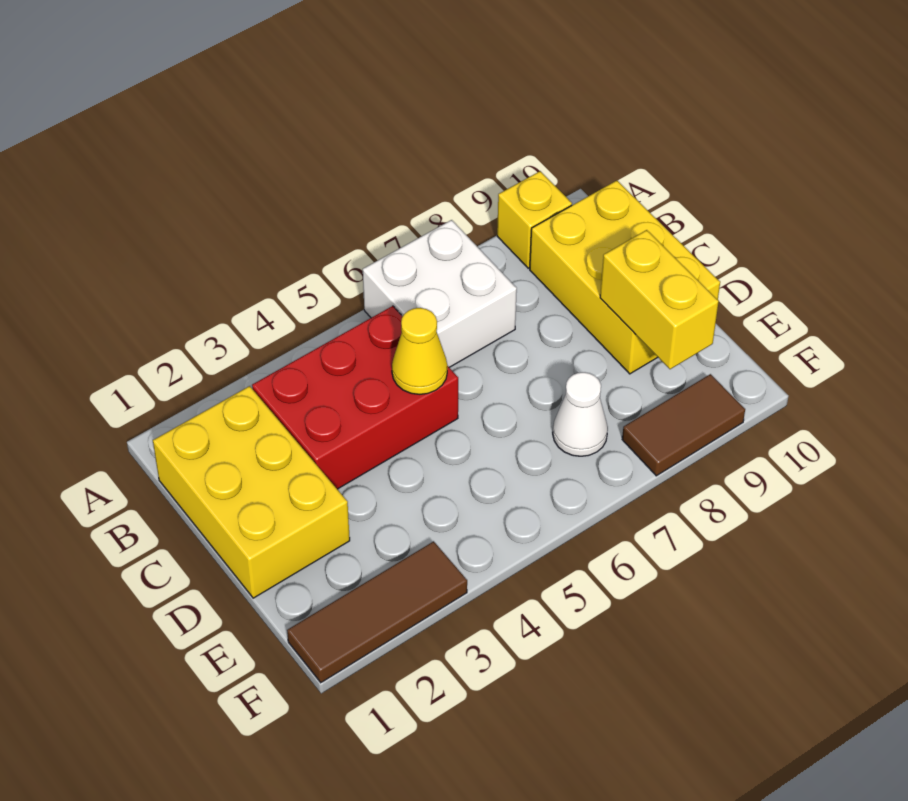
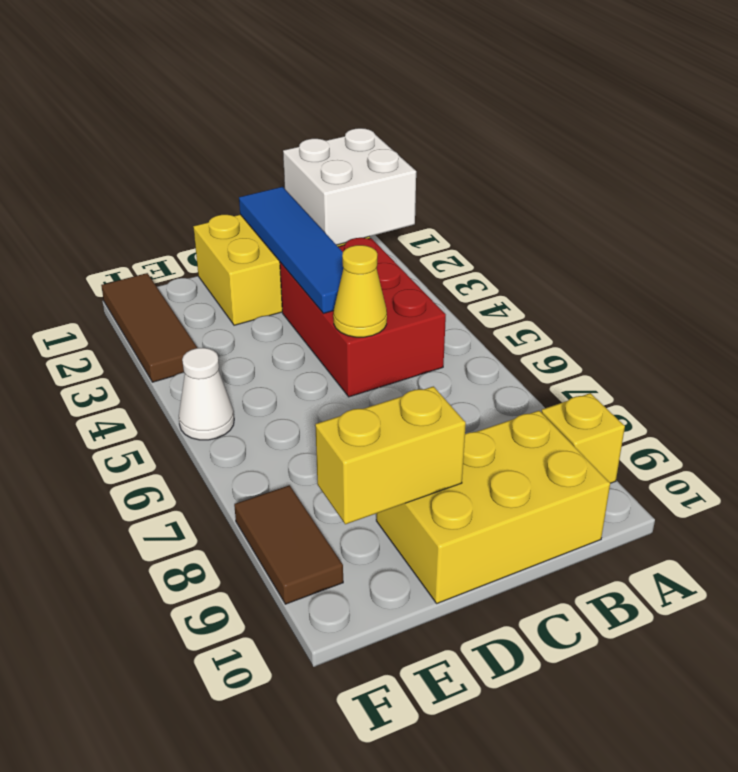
white brick A6:B7 level 1 -> white brick A1:B2 level 2
none -> blue tile C1:C4 level 2
white cone E7 level 1 -> white cone F5 level 1

